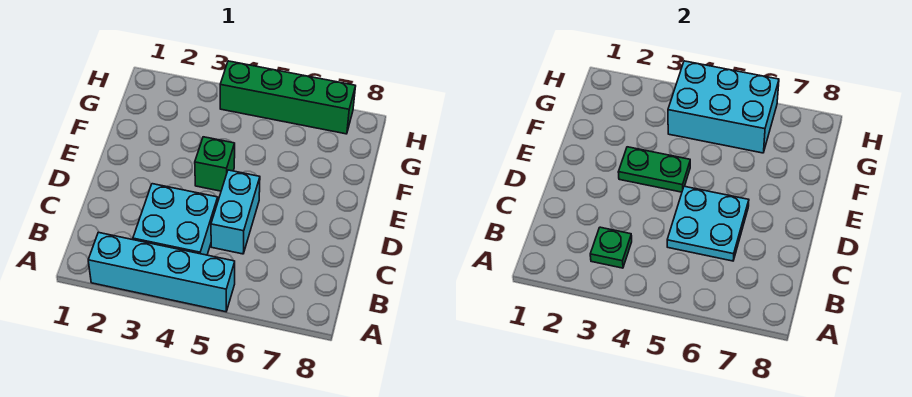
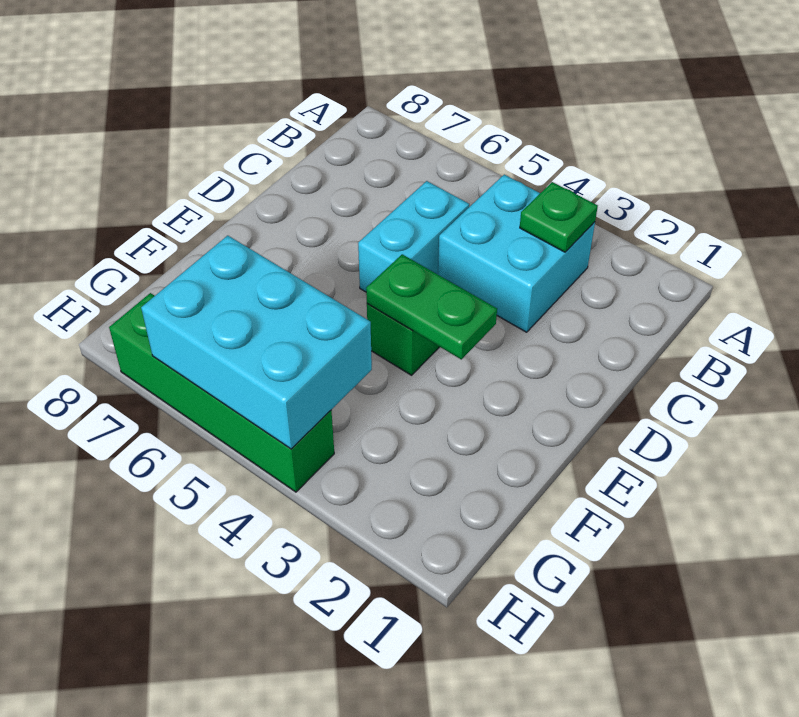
cyan brick A2:A5 level 1 -> none
cyan plate C5:D6 level 2 -> none

